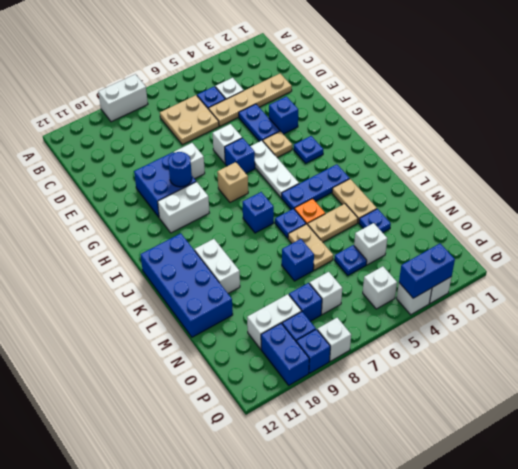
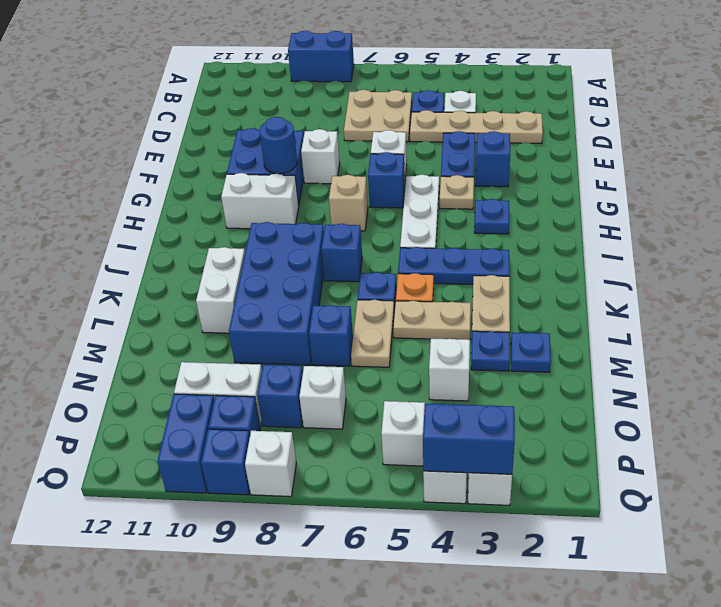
white brick A8:A9 level 1 -> blue brick A8:A9 level 1
blue brick J11:M12 level 1 -> blue brick J8:M9 level 1
blue plate N5 level 1 -> blue plate M2 level 1

